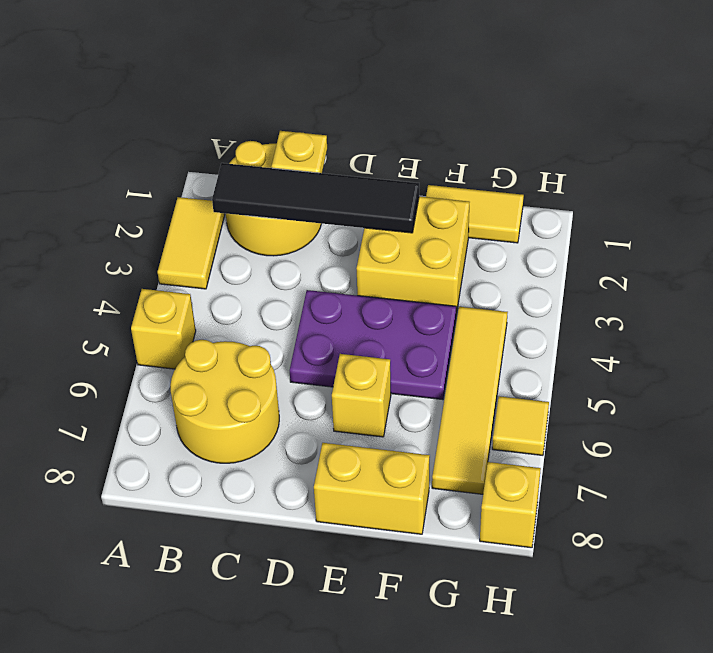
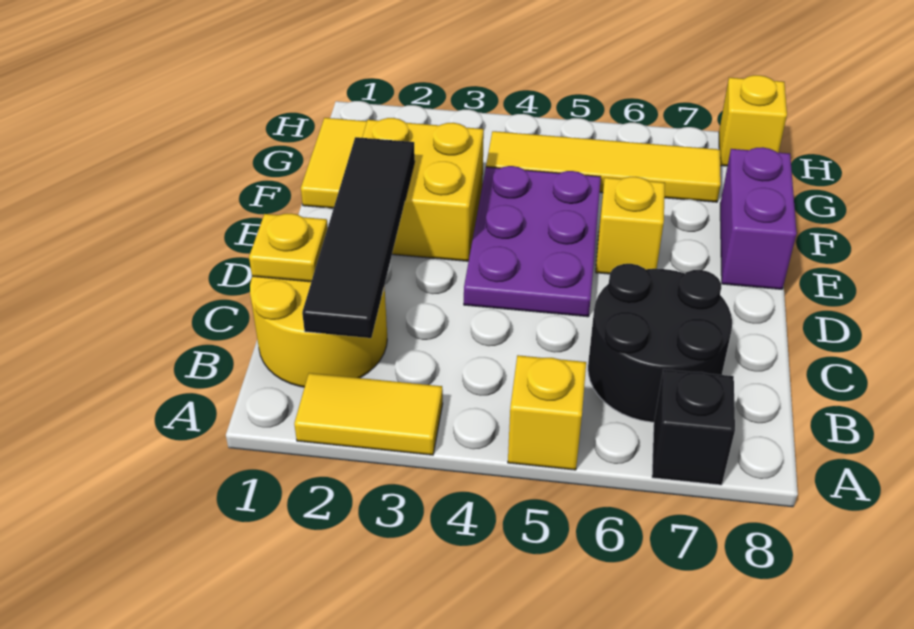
none -> black brick A7 level 1
yellow round brick B6:C7 level 1 -> black round brick B6:C7 level 1
yellow brick E8:F8 level 1 -> purple brick E8:F8 level 1
yellow tile H6 level 1 -> none

